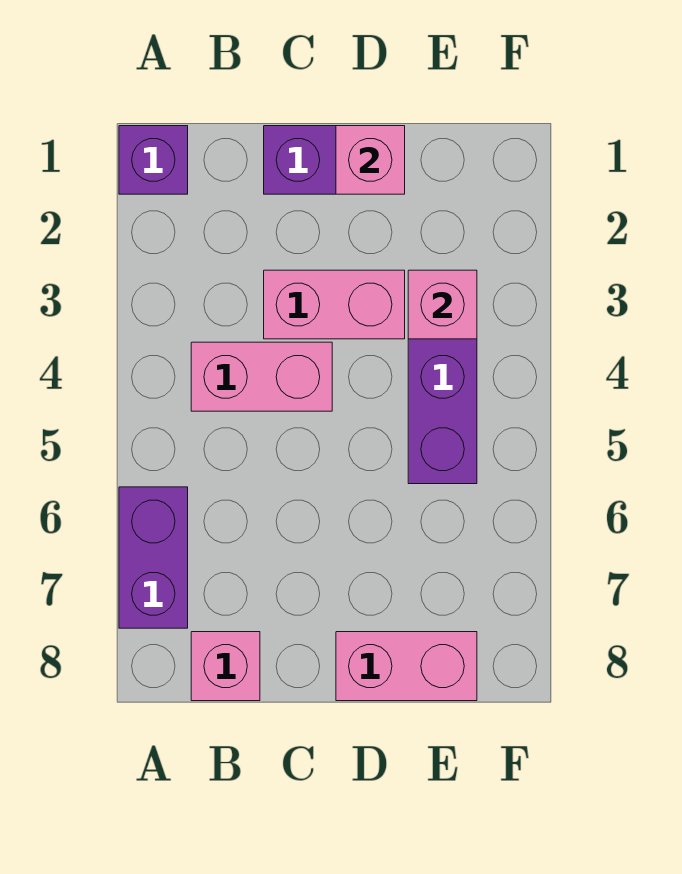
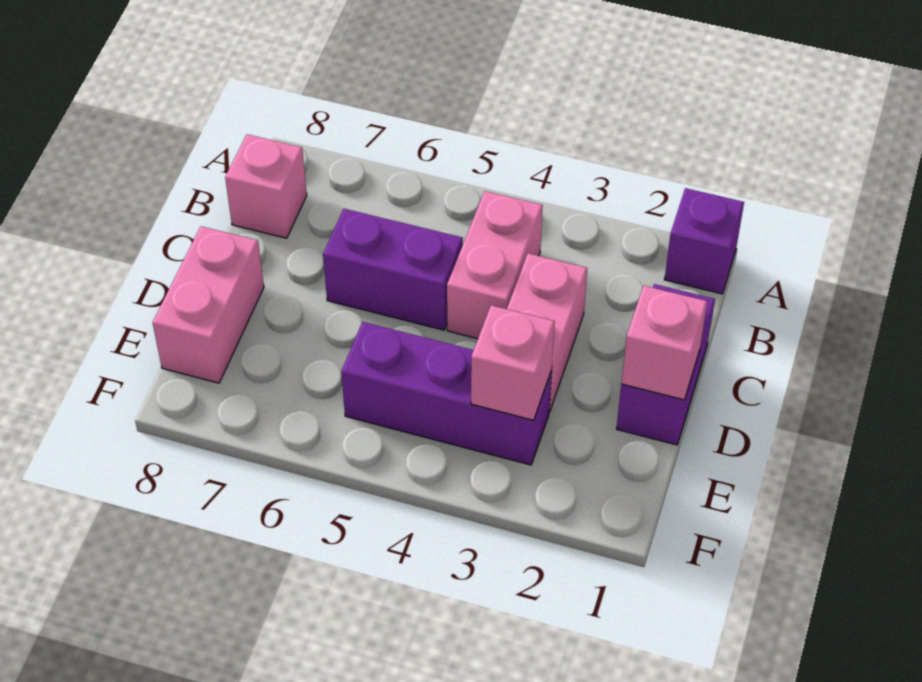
purple brick A6:A7 level 1 -> purple brick C5:C6 level 1

